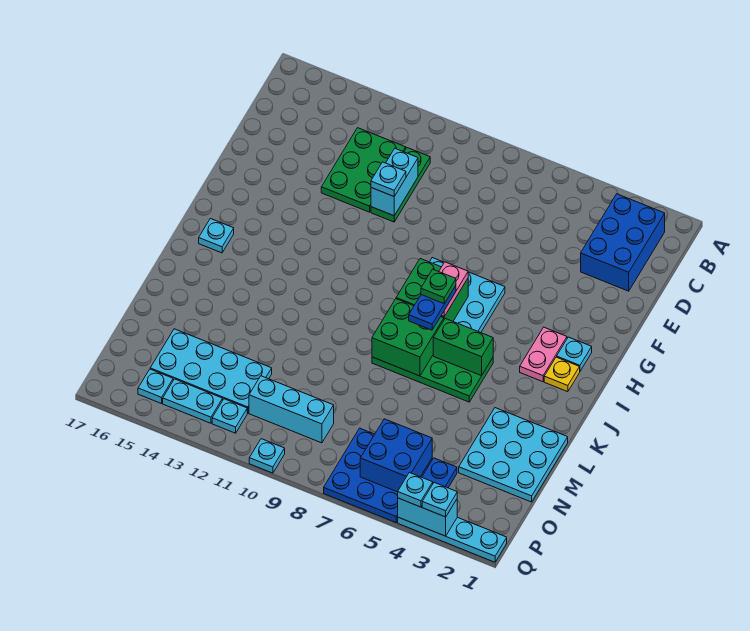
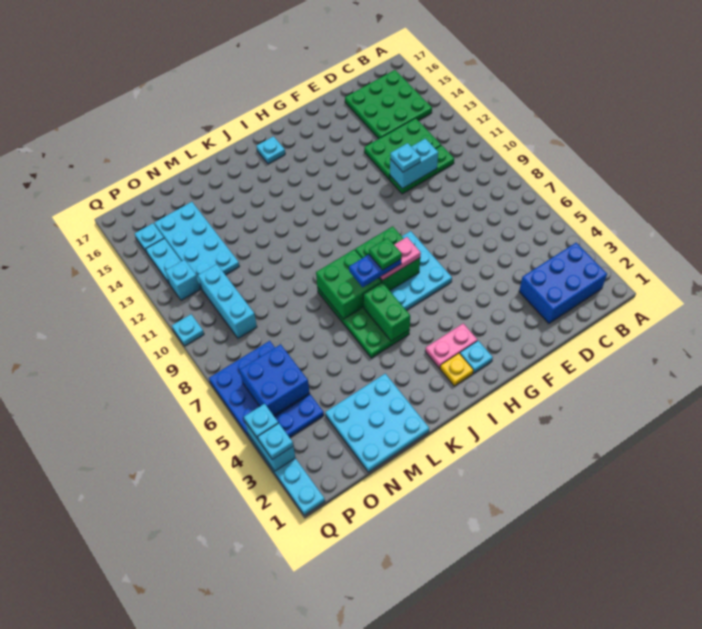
none -> green plate B14:D16 level 1
cyan plate P12 level 1 -> cyan brick P12 level 1

